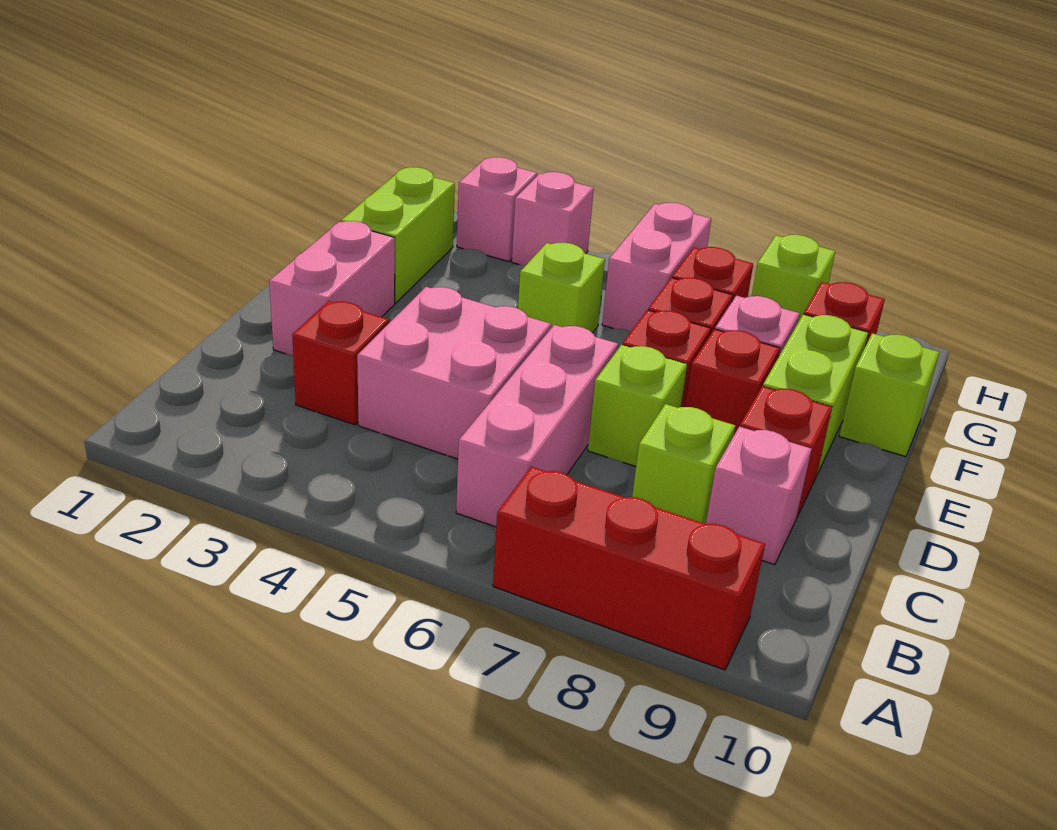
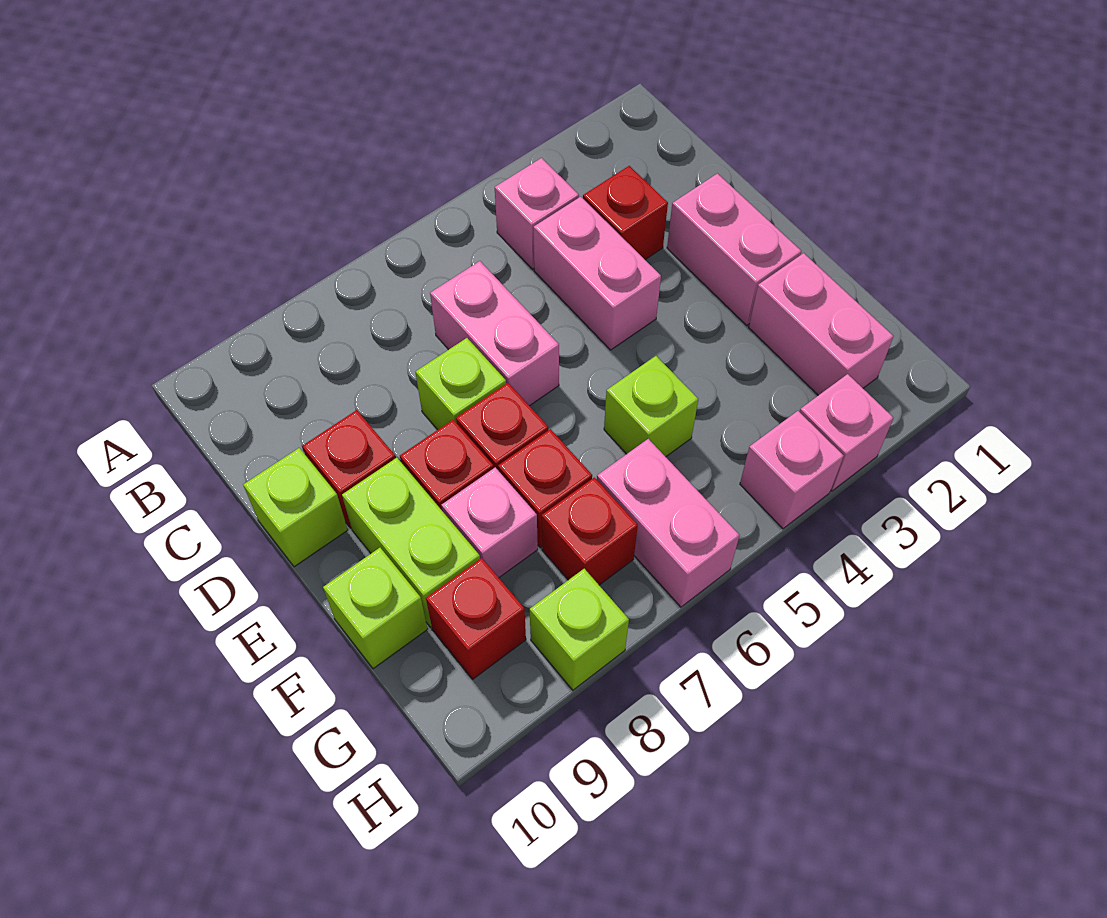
red brick A7:A9 level 1 -> none
pink brick B6:D6 level 1 -> pink brick C6:D6 level 1
pink brick C4:D5 level 1 -> pink brick C4:D4 level 1
lime brick C8 level 1 -> lime brick D10 level 1
pink brick C9 level 1 -> pink brick B4 level 1
lime brick F2:G2 level 1 -> pink brick F2:G2 level 1

